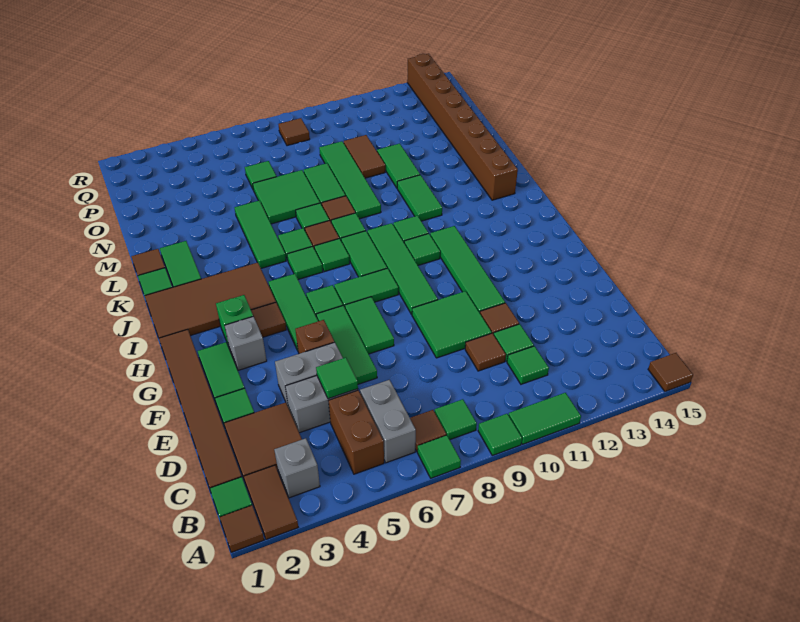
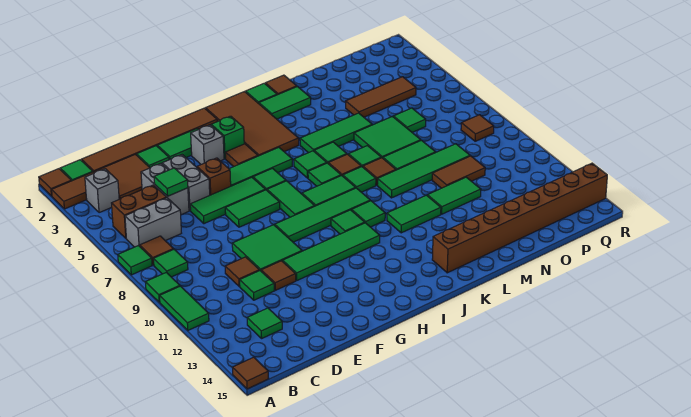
green tile C11 level 1 -> green tile C13 level 1
none -> brown tile N4:P4 level 1

